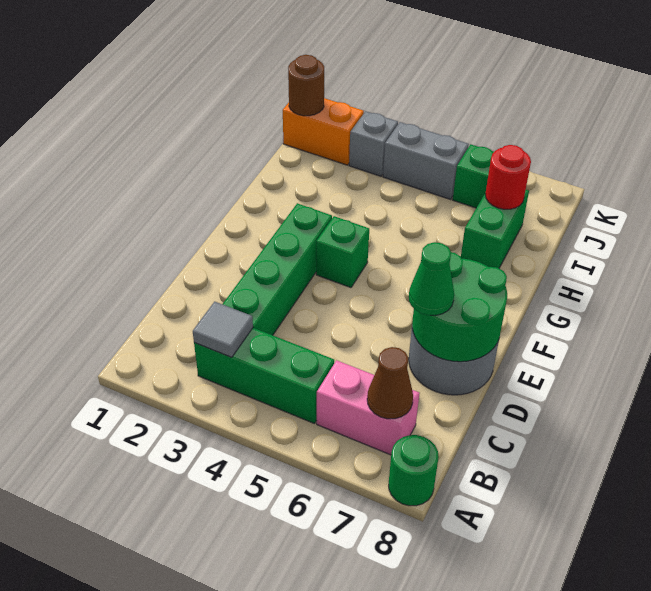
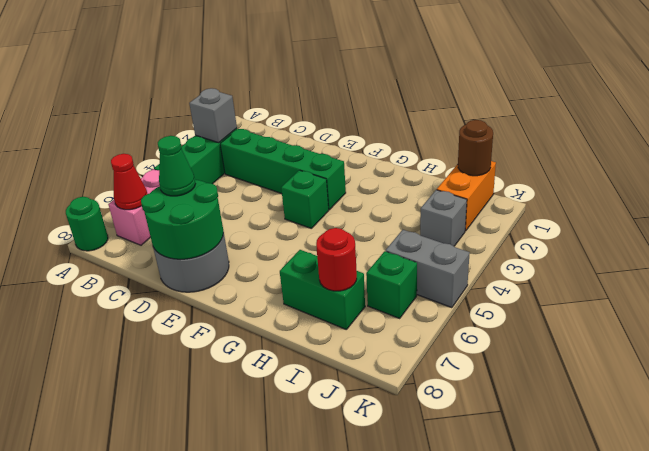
grey tile B3 level 2 -> grey brick B3 level 2
brown cone B7 level 2 -> red cone B7 level 2
grey brick J4:J5 level 1 -> grey brick J5:K5 level 1

